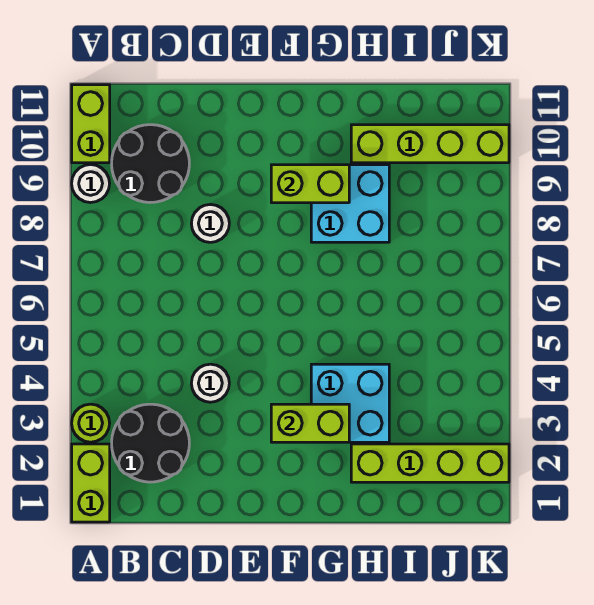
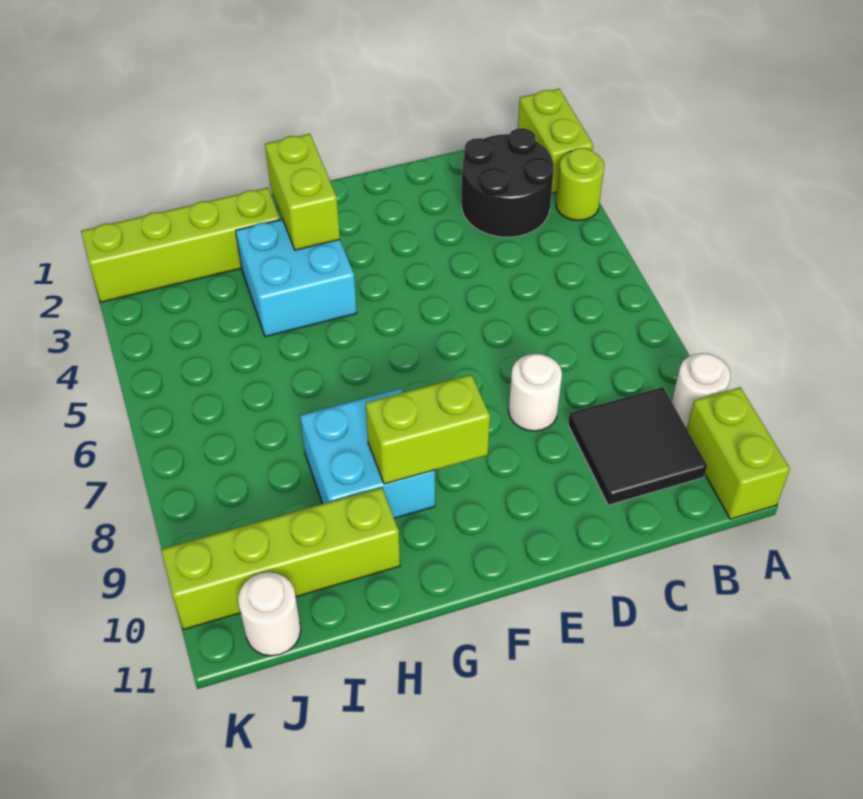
black round brick B9:C10 level 1 -> black tile B9:C10 level 1
white round brick D4 level 1 -> white round brick J11 level 1
lime brick F3:G3 level 2 -> lime brick G2:G3 level 2

